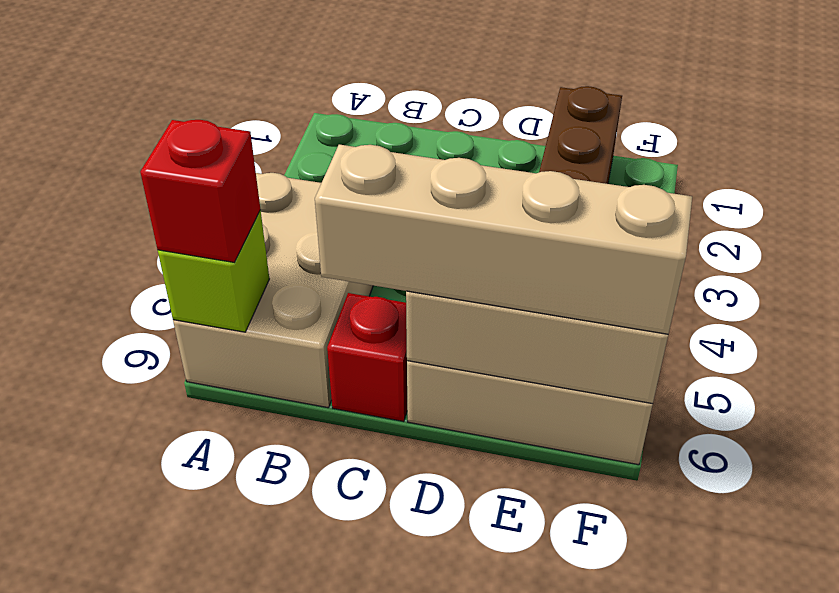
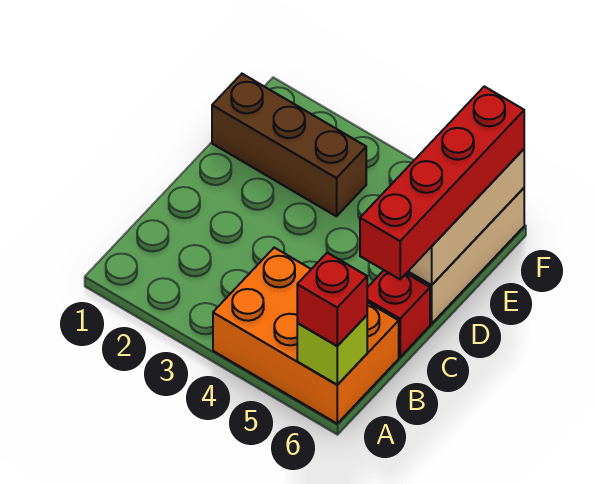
tan brick A4:B6 level 1 -> orange brick A4:B6 level 1
tan brick C6:F6 level 3 -> red brick C6:F6 level 3

